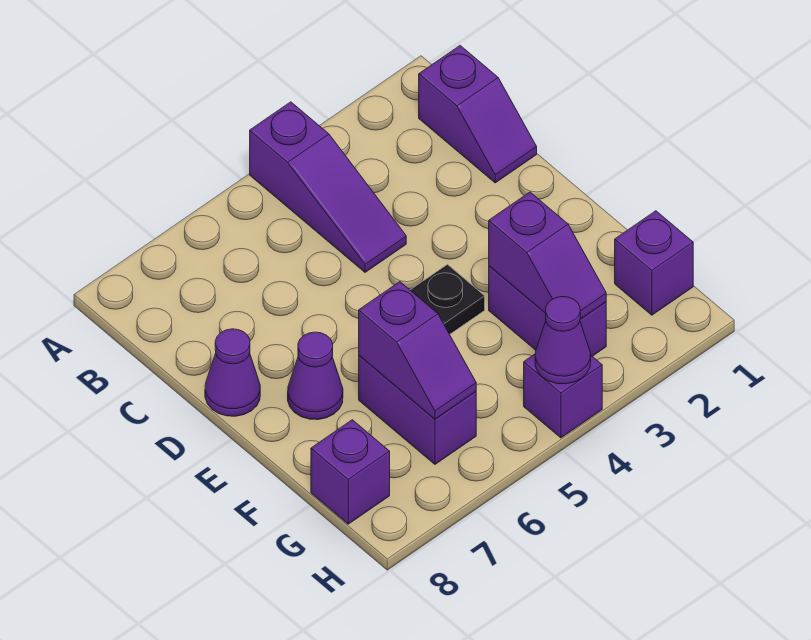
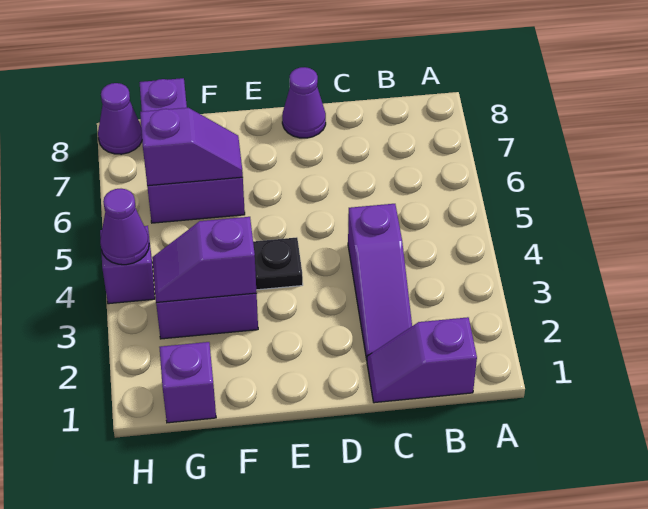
purple slope A4:C4 level 1 top A -> purple slope C2:C4 level 1 top 4
purple cone E7 level 1 -> purple cone H8 level 1
purple slope F6:G6 level 2 top F -> purple slope F6:G6 level 2 top G

